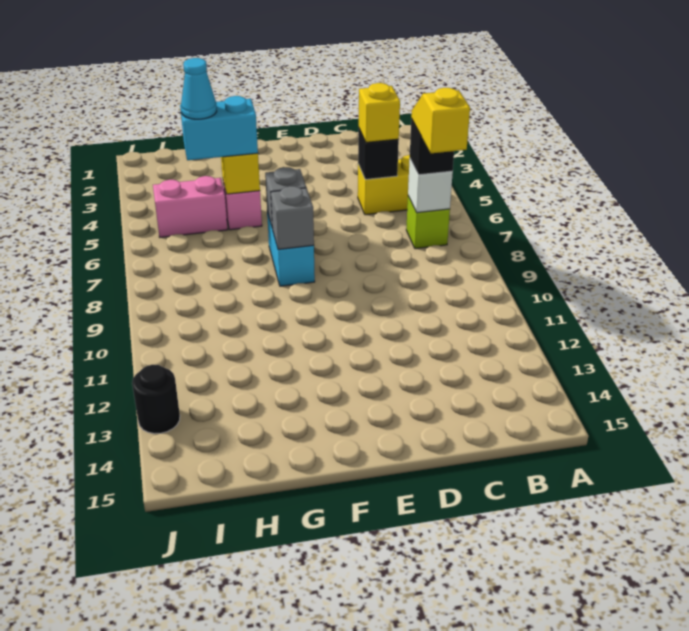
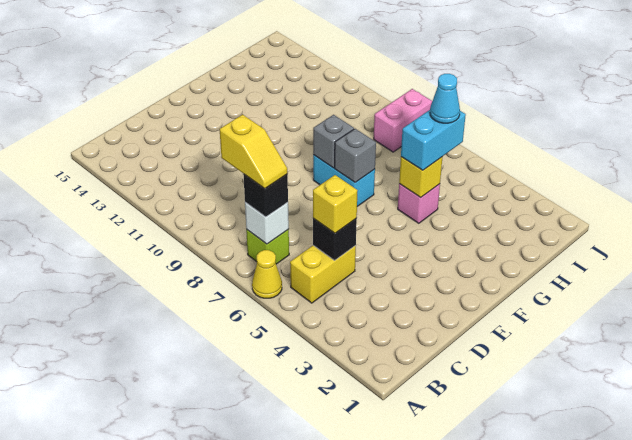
none -> yellow cone A6 level 1
pink brick H5:I5 level 1 -> pink brick I8:J8 level 1
black round brick J13 level 1 -> none

